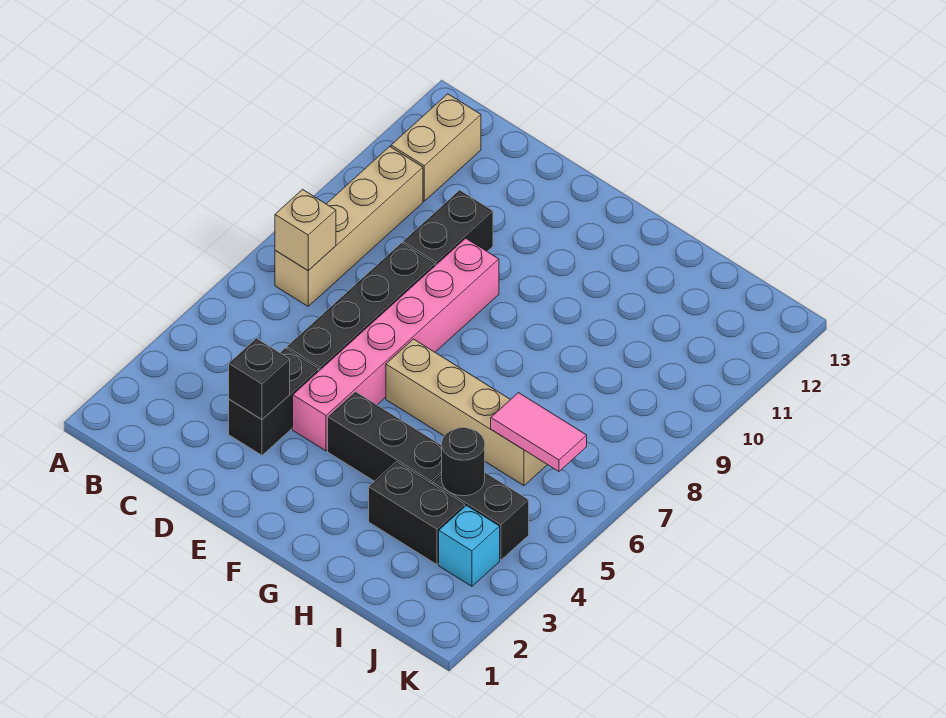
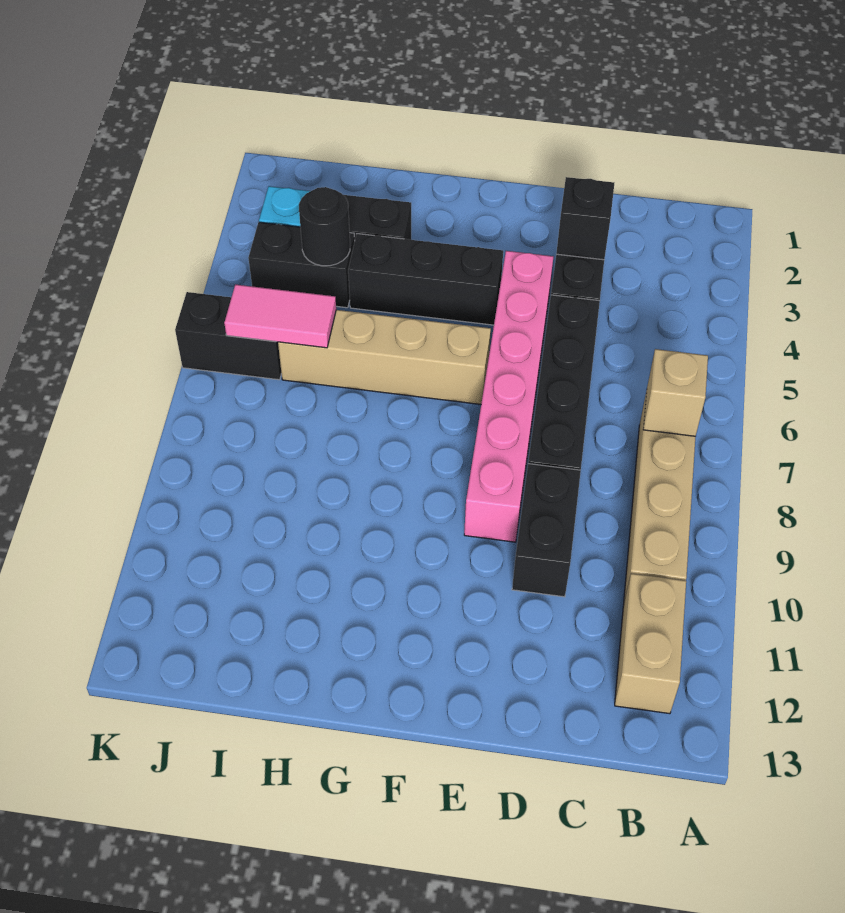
none -> black brick J6:K6 level 1

